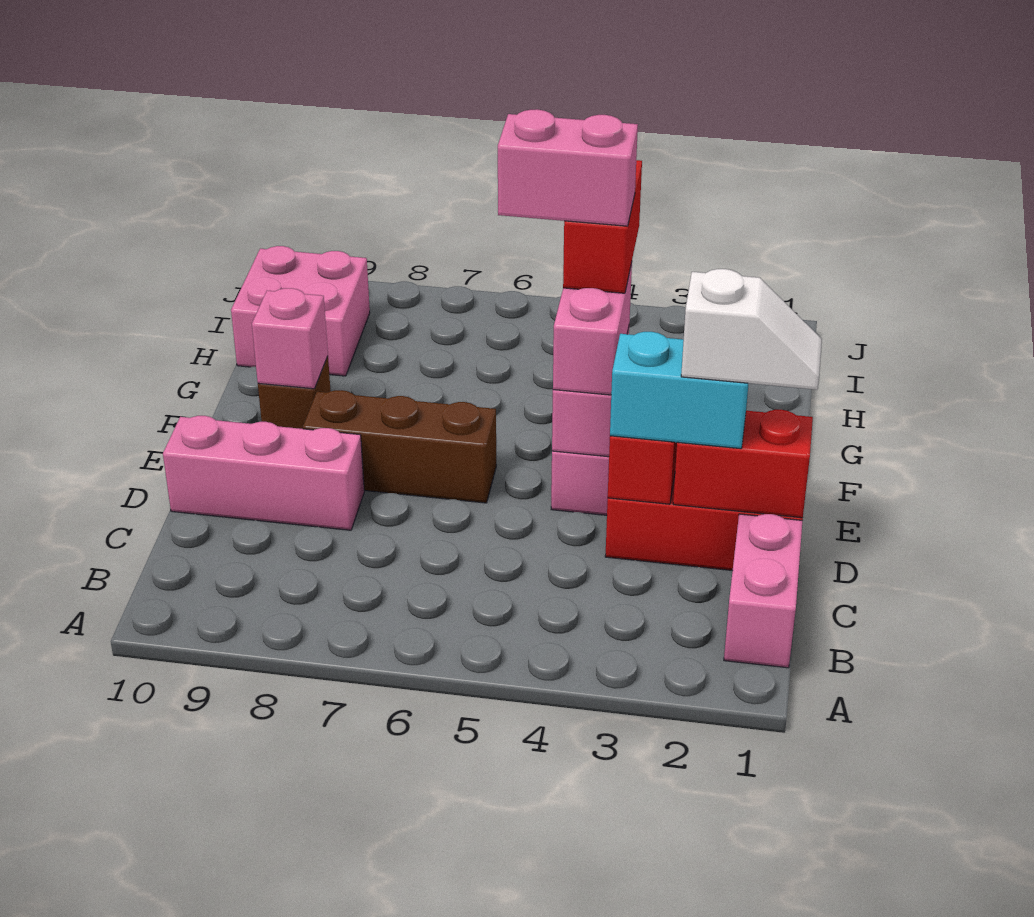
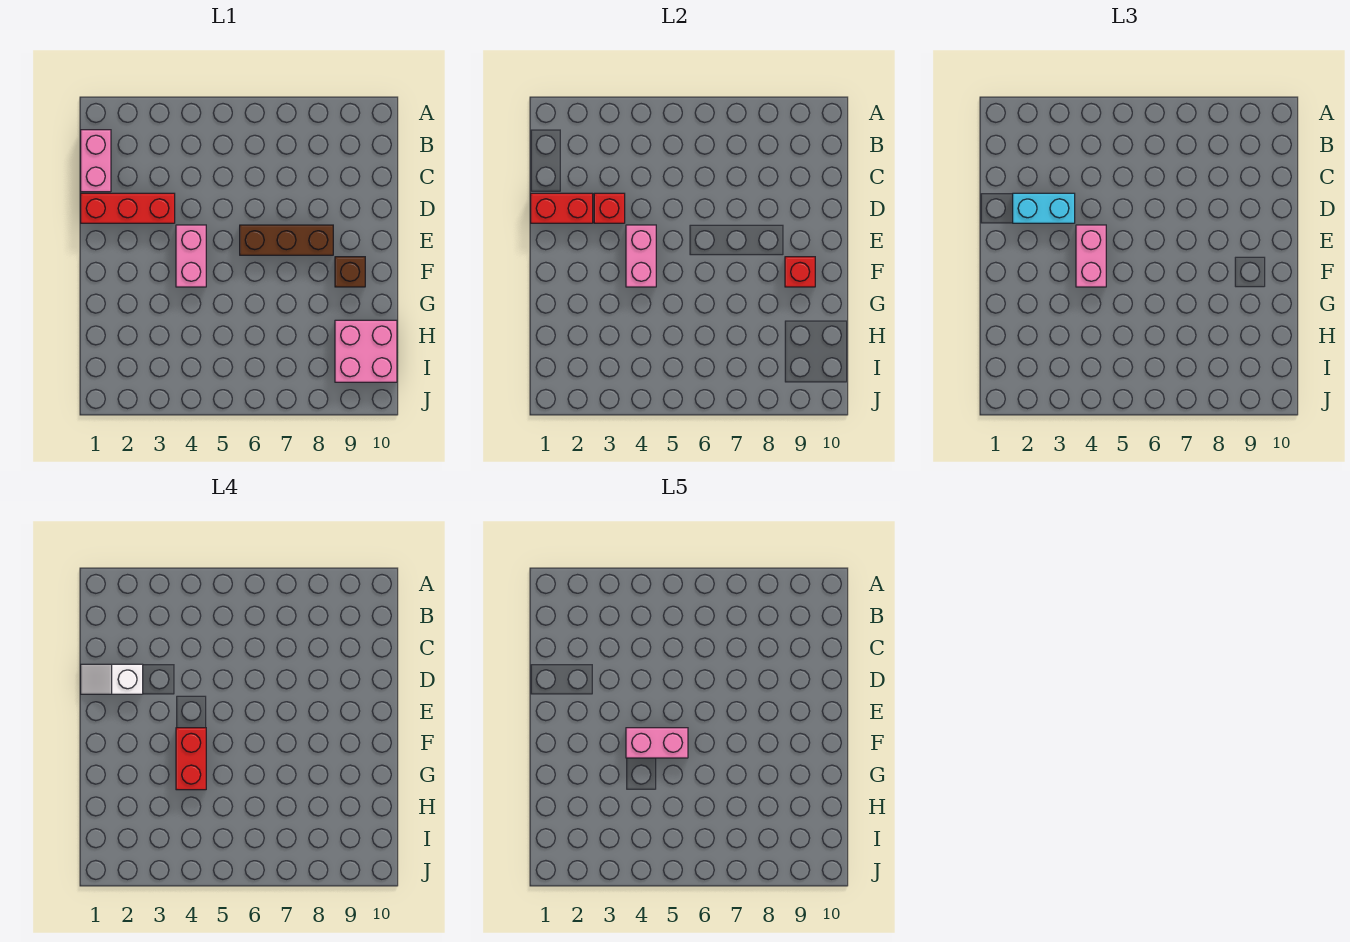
pink brick D8:D10 level 1 -> none
pink brick F9 level 2 -> red brick F9 level 2

